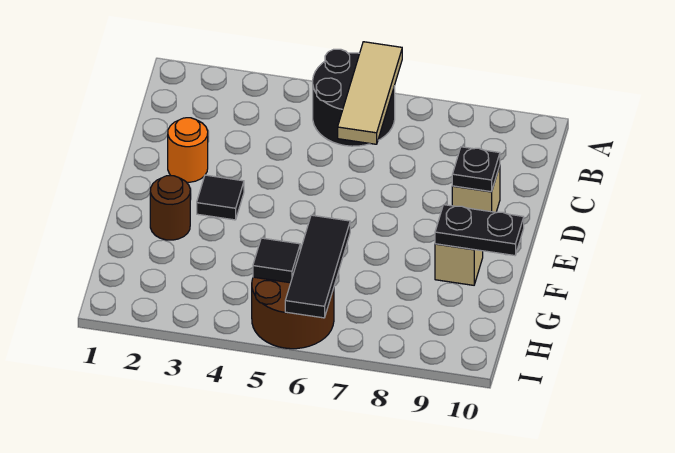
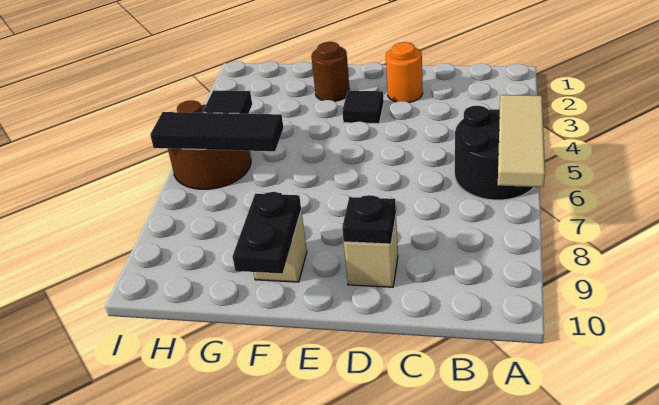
tan tile A6:C6 level 2 -> tan tile A5:A7 level 2

